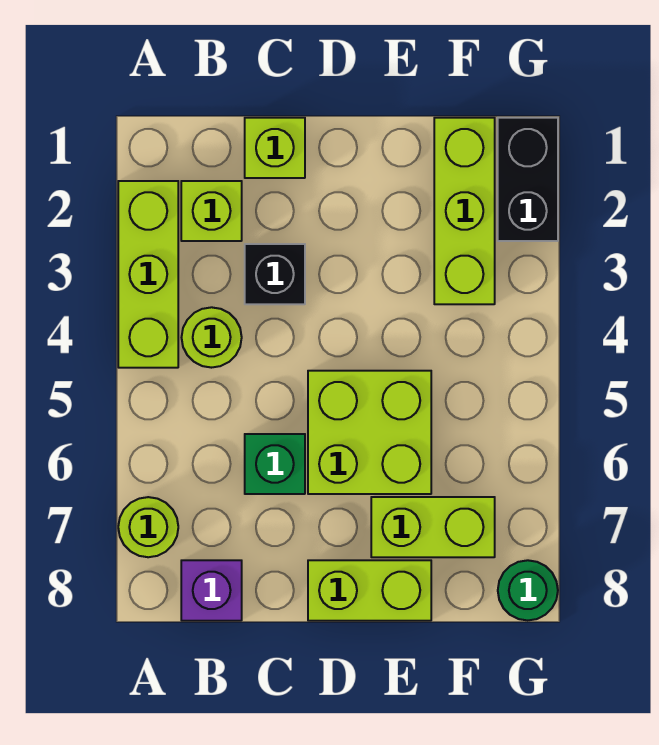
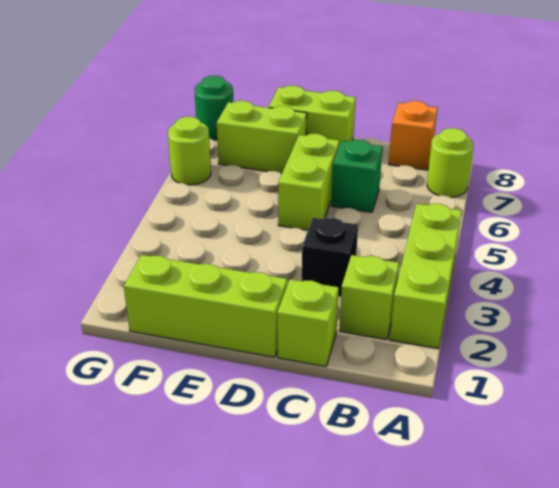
lime round brick B4 level 1 -> lime round brick G6 level 1
purple brick B8 level 1 -> orange brick B8 level 1
lime brick D5:E6 level 1 -> lime brick D5:D6 level 1
lime brick F1:F3 level 1 -> lime brick D1:F1 level 1
black brick G1:G2 level 1 -> none

